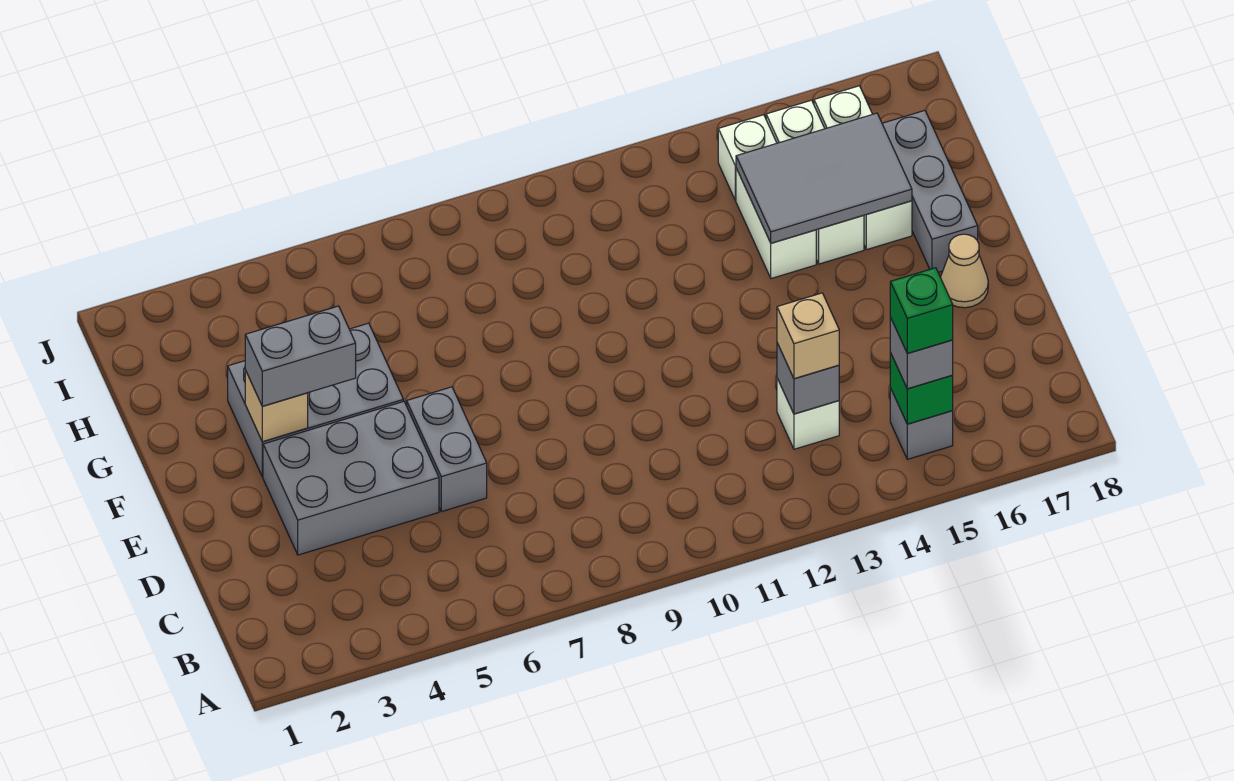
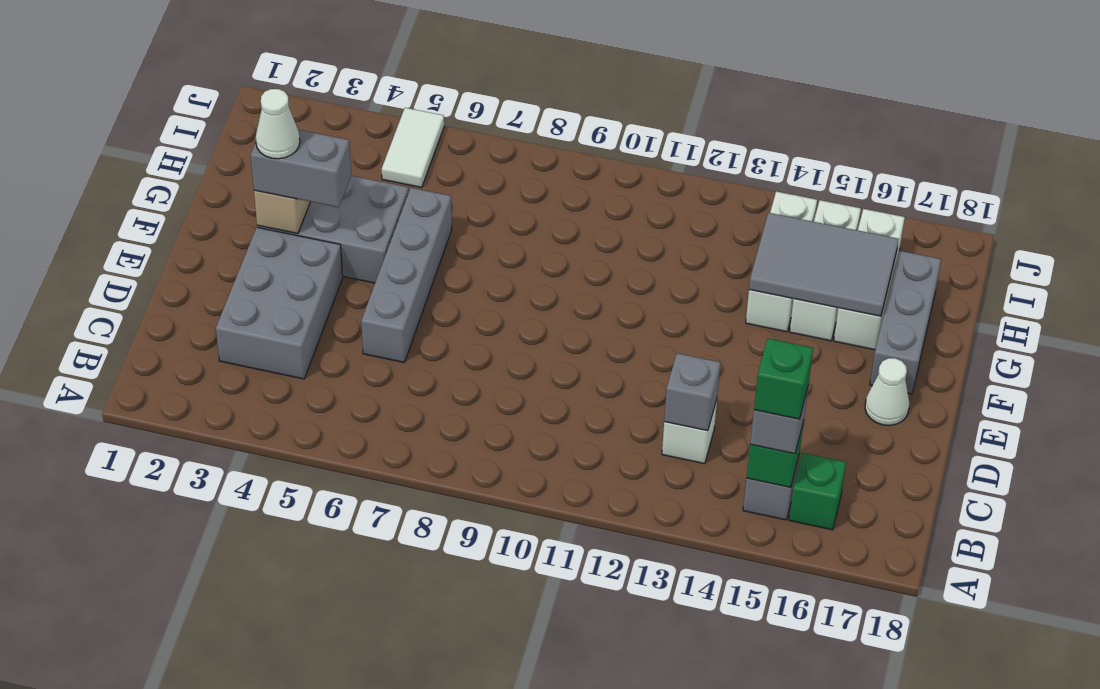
none -> green brick B16 level 1
tan brick C13 level 3 -> none
grey brick D3:E5 level 1 -> grey brick C3:E4 level 1
grey brick D6:E6 level 1 -> grey brick D6:G6 level 1
tan cone E17 level 1 -> white cone E17 level 1
none -> white cone F3 level 4
none -> white tile I5:J5 level 1

